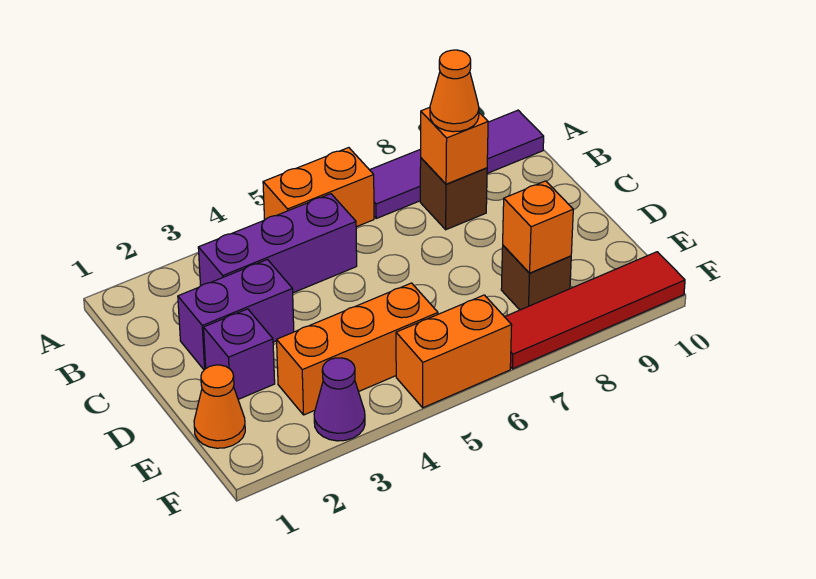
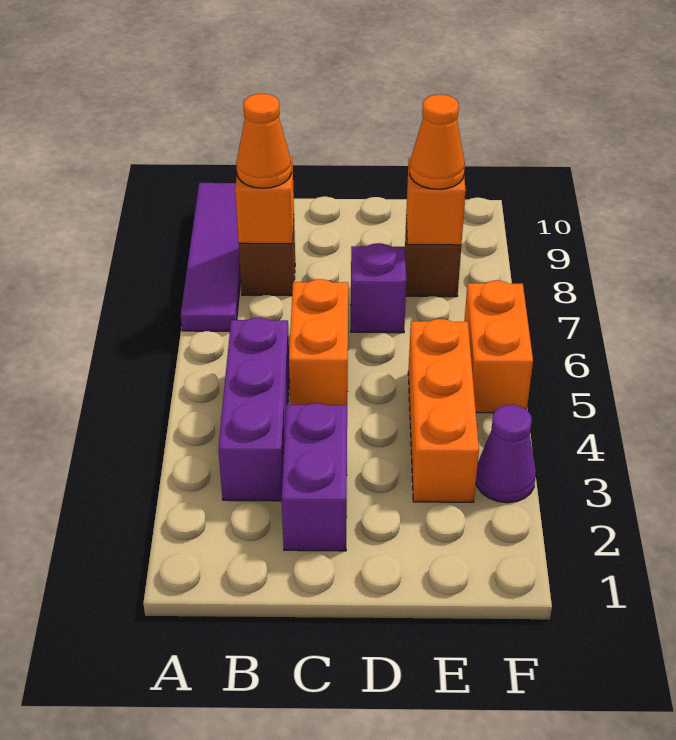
orange brick A5:A6 level 1 -> orange brick C5:C6 level 1
purple brick D2 level 1 -> purple brick D7 level 1
orange cone E1 level 1 -> orange cone E8 level 3
red tile F7:F10 level 1 -> none

